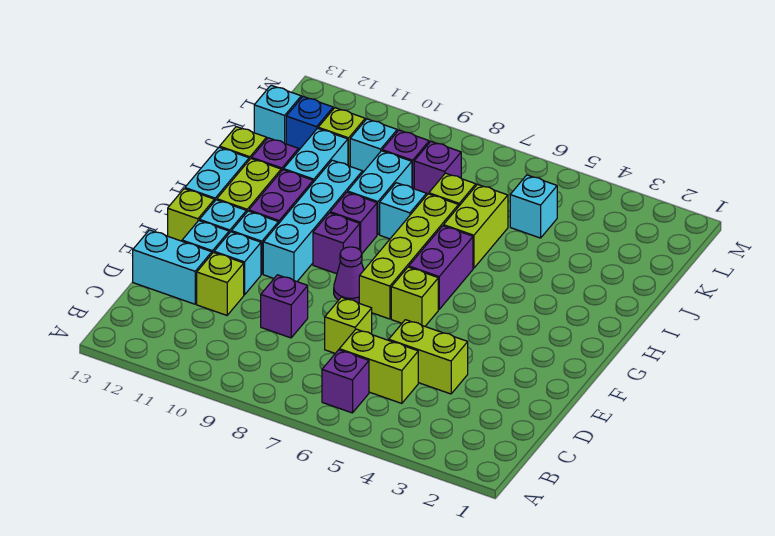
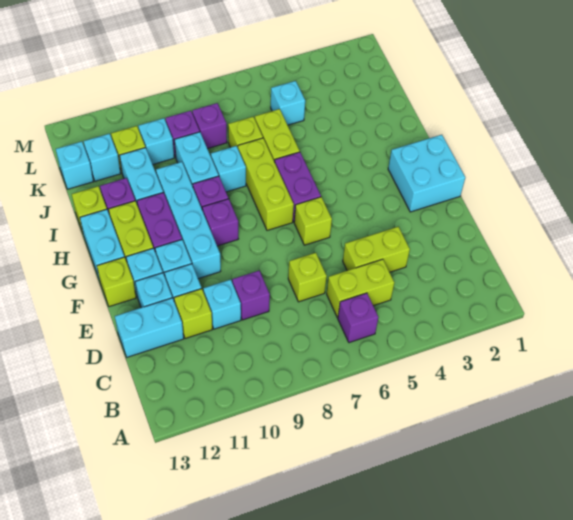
none -> cyan brick D10 level 1
none -> cyan brick F1:G2 level 1
lime brick F7:I7 level 1 -> lime brick G7:I7 level 1
purple cone F8 level 1 -> none
blue brick K12 level 1 -> cyan brick K12 level 1

